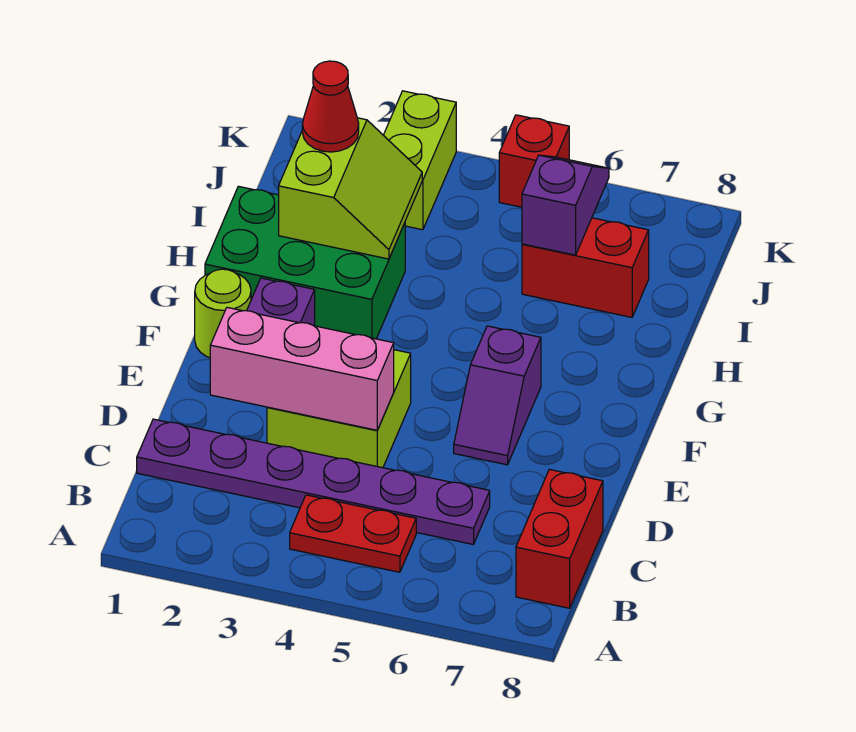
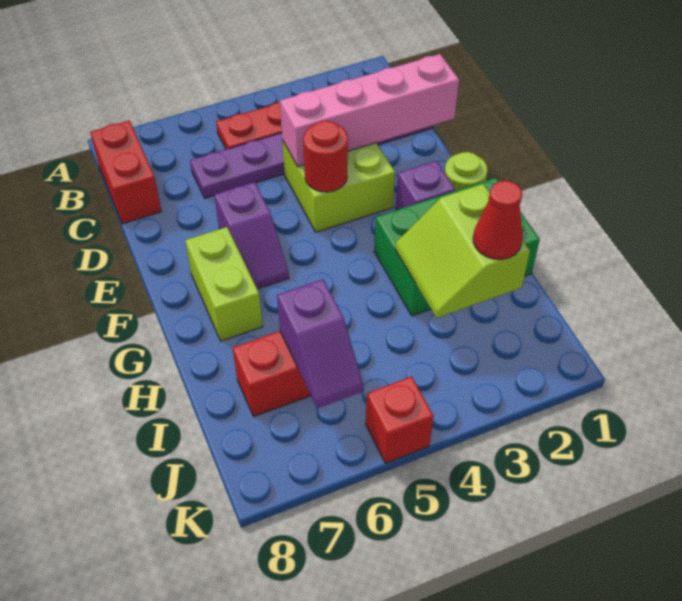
pink brick D2:D4 level 2 -> pink brick D1:D4 level 2
none -> red round brick E4 level 2
purple slope E6:F6 level 1 top F -> purple slope E6:F6 level 1 top E
lime brick J3:K3 level 1 -> lime brick F7:G7 level 1

